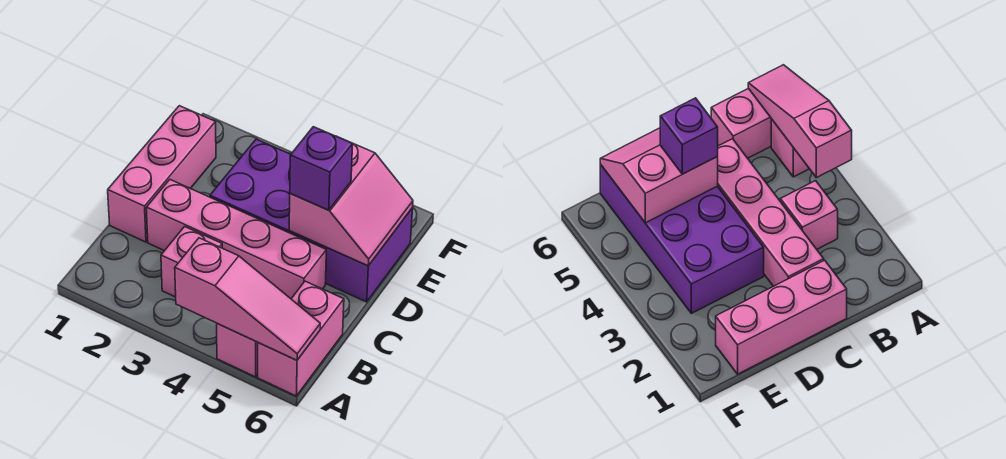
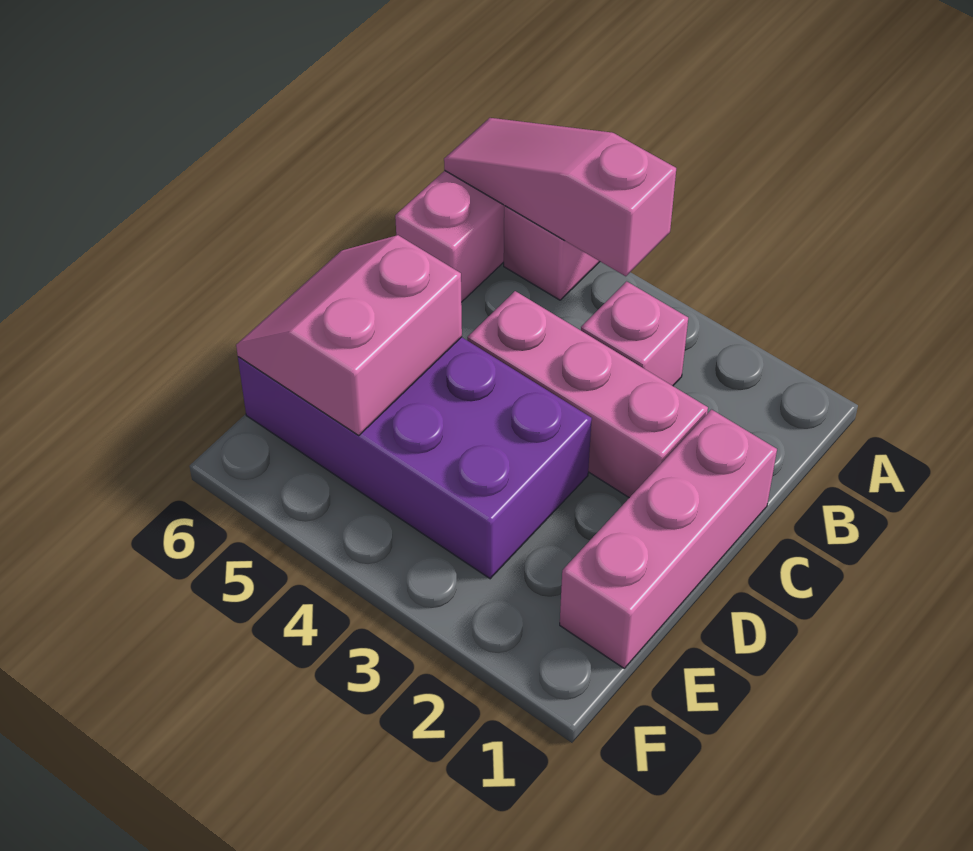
pink brick C2:C5 level 1 -> pink brick C2:C4 level 1
purple brick D5 level 3 -> none

